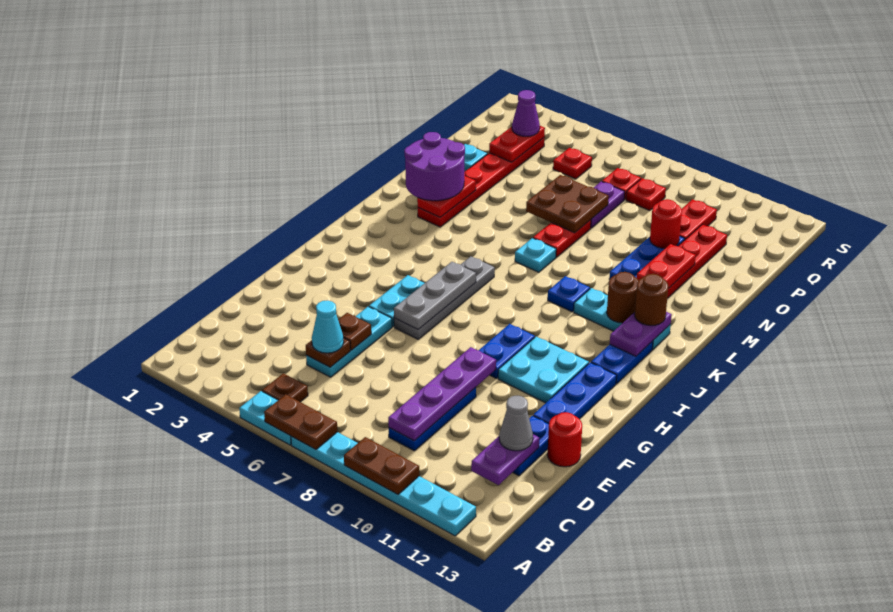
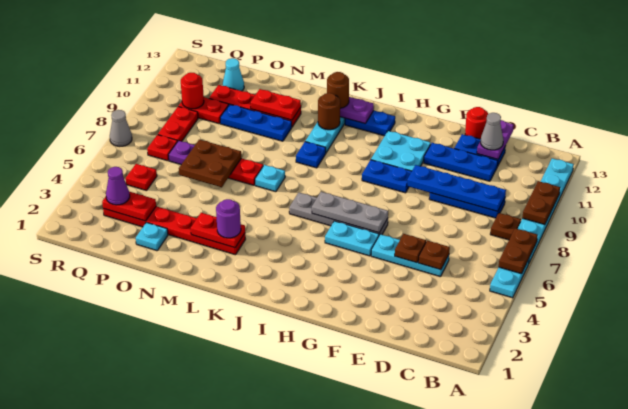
brown plate B5 level 1 -> brown plate B8 level 1
purple plate C9:F9 level 2 -> blue plate C9:F9 level 2
purple plate C12:D12 level 2 -> purple plate D12:D13 level 2
cyan cone D5 level 3 -> cyan cone P12 level 1
blue plate F12:H12 level 1 -> blue plate D11:F11 level 1
purple round brick L2:M3 level 3 -> purple round brick L3 level 3
red round brick O10 level 2 -> red round brick Q10 level 2
red plate Q8 level 1 -> red plate Q8:Q9 level 1
none -> grey cone S7 level 1

